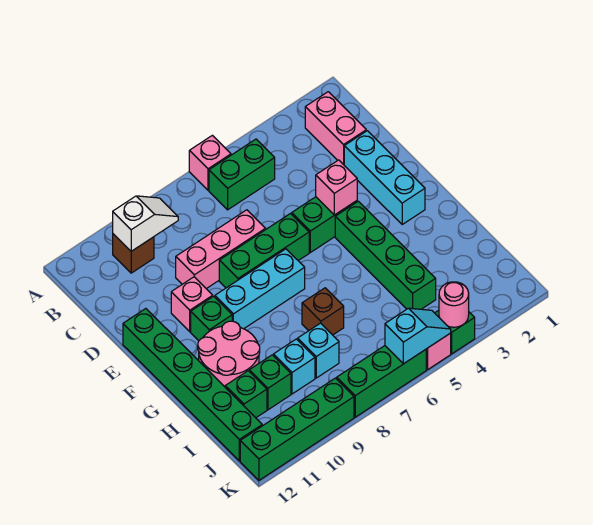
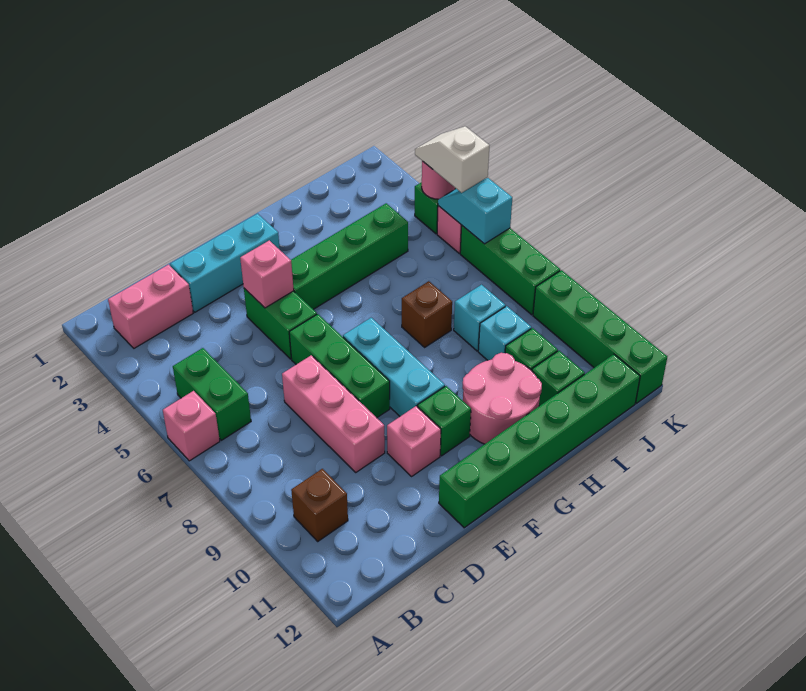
white slope B9:B10 level 2 top 10 -> white slope K4:K5 level 3 top 5

